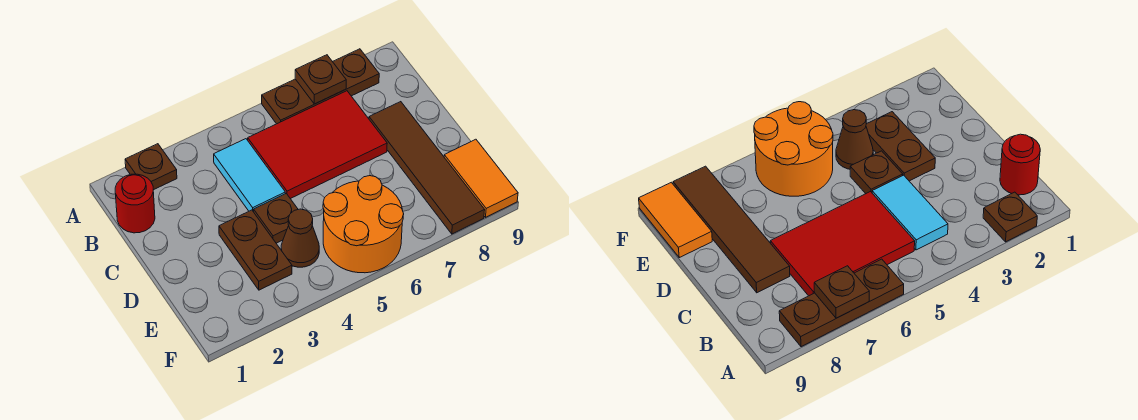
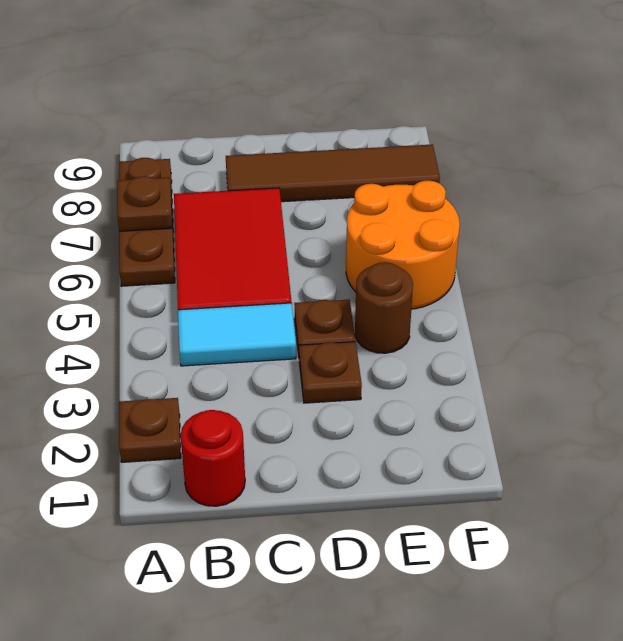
brown plate D3:E3 level 1 -> brown plate D3 level 1
brown cone E4 level 1 -> brown round brick E4 level 1
orange tile E9:F9 level 1 -> none

